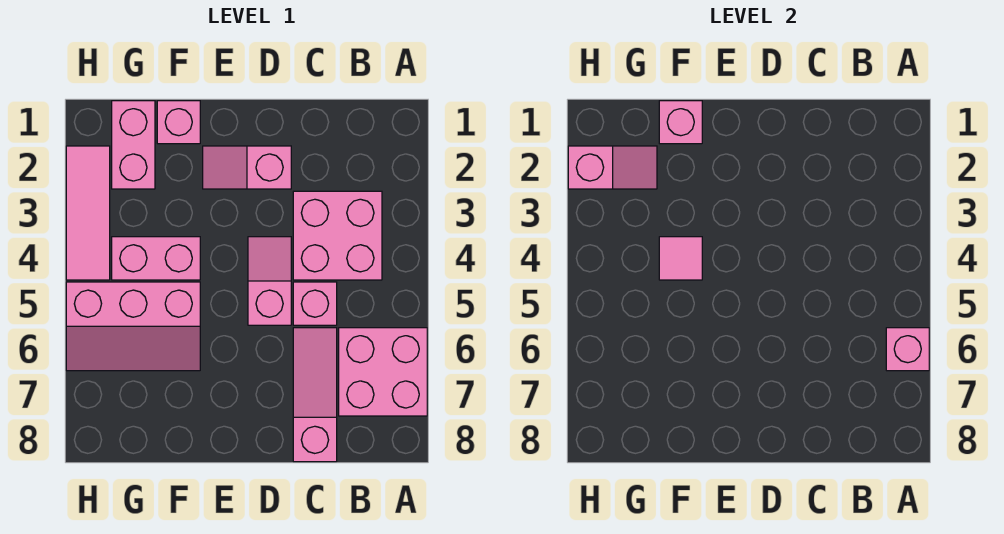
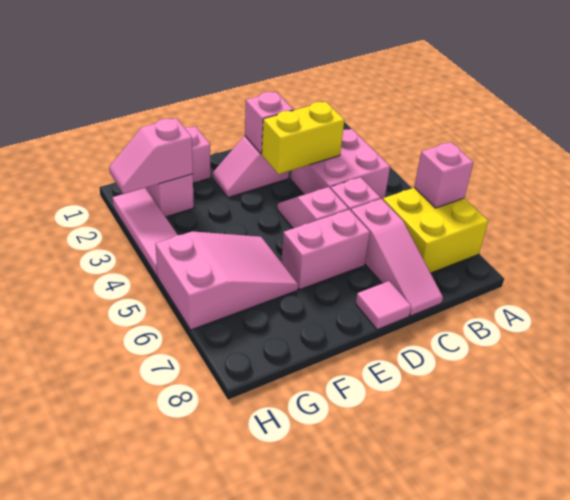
pink brick A6:B7 level 1 -> yellow brick A6:B7 level 1
none -> yellow brick C3:D3 level 2
pink slope C6:C8 level 1 top 8 -> pink slope C6:C8 level 1 top 6
pink brick F1 level 2 -> pink brick D2 level 2
pink brick F4:G4 level 1 -> pink brick D6:E6 level 1
pink tile F4 level 2 -> pink tile D8 level 1
pink slope F5:H6 level 1 top 5 -> pink slope F5:H6 level 1 top H
pink slope G2:H2 level 2 top H -> pink slope G2:H2 level 2 top G

